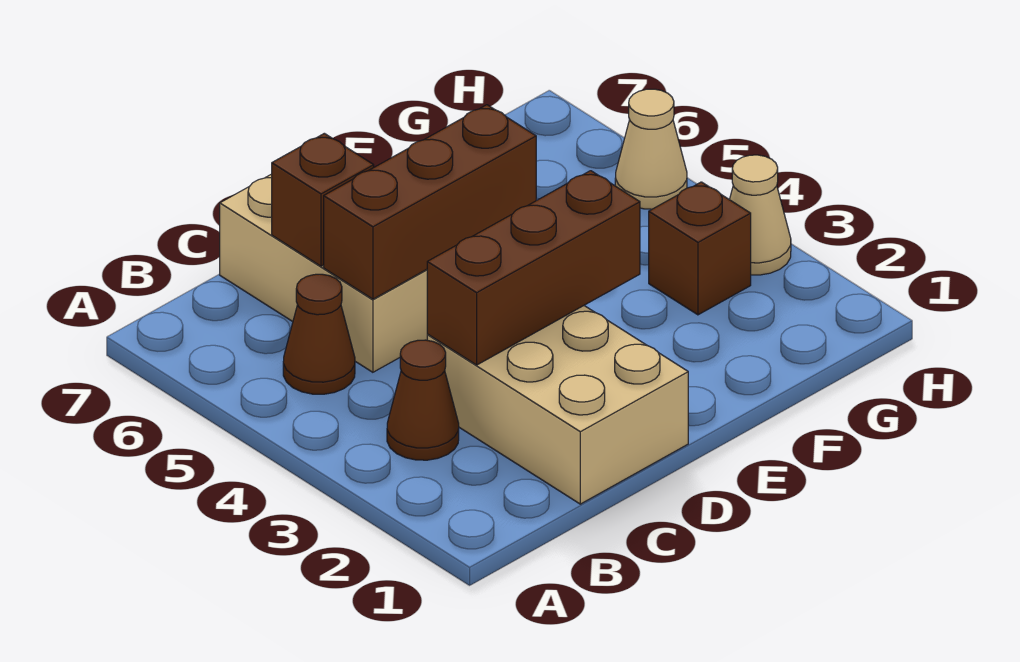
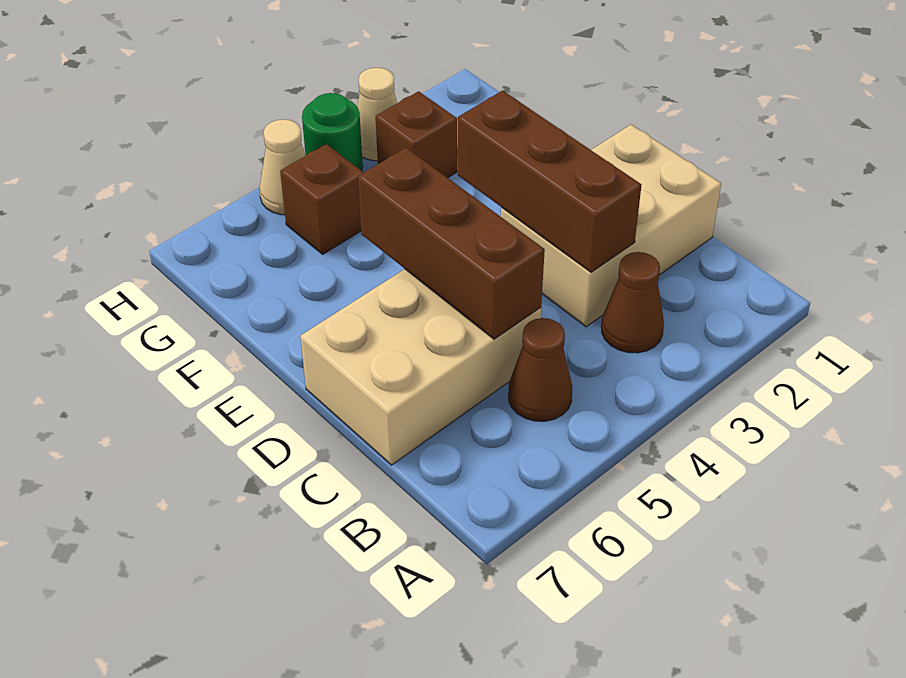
brown brick C6 level 2 -> brown brick G5 level 1
none -> green round brick H4 level 1

